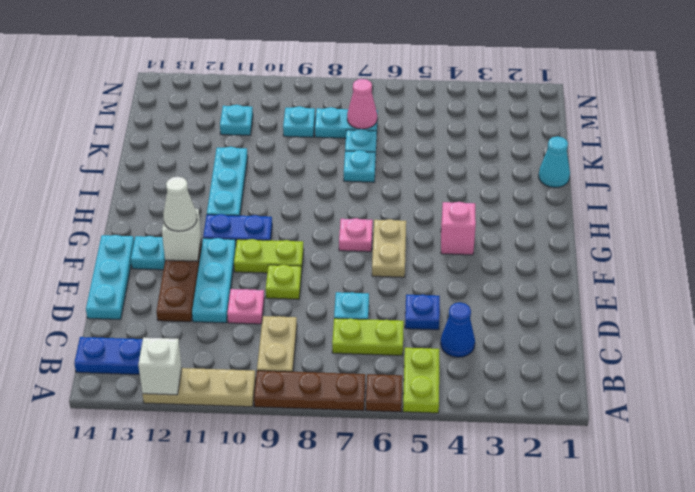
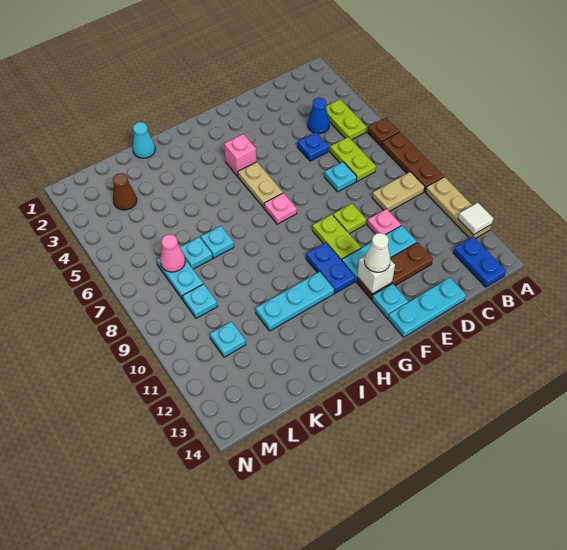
lime plate A5:B5 level 1 -> lime plate B4:B5 level 1
white brick A12 level 2 -> white tile A12 level 2
tan plate F6:G6 level 1 -> tan plate G5:G6 level 1
none -> brown cone L3 level 1

